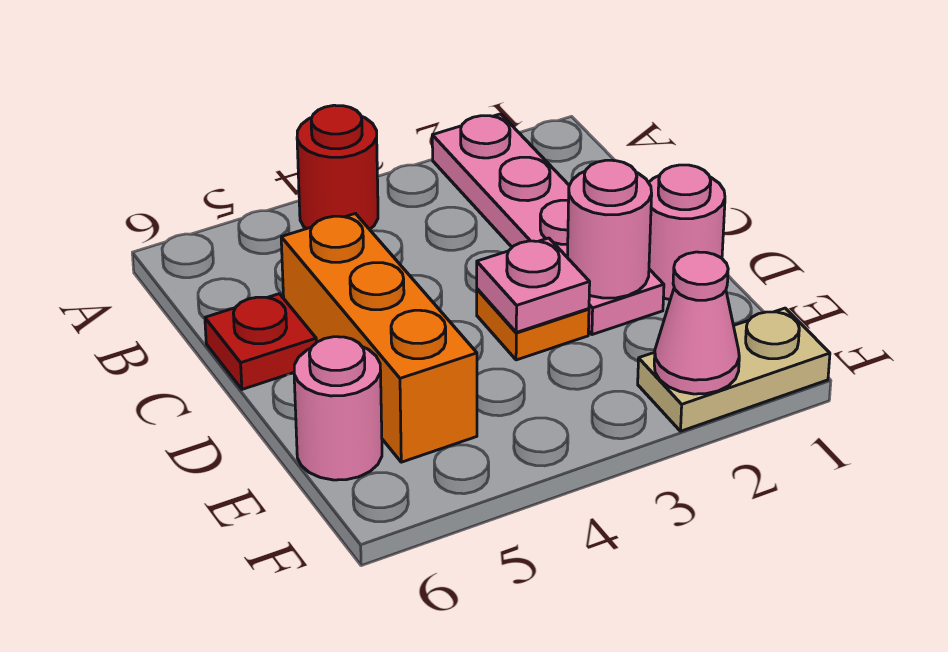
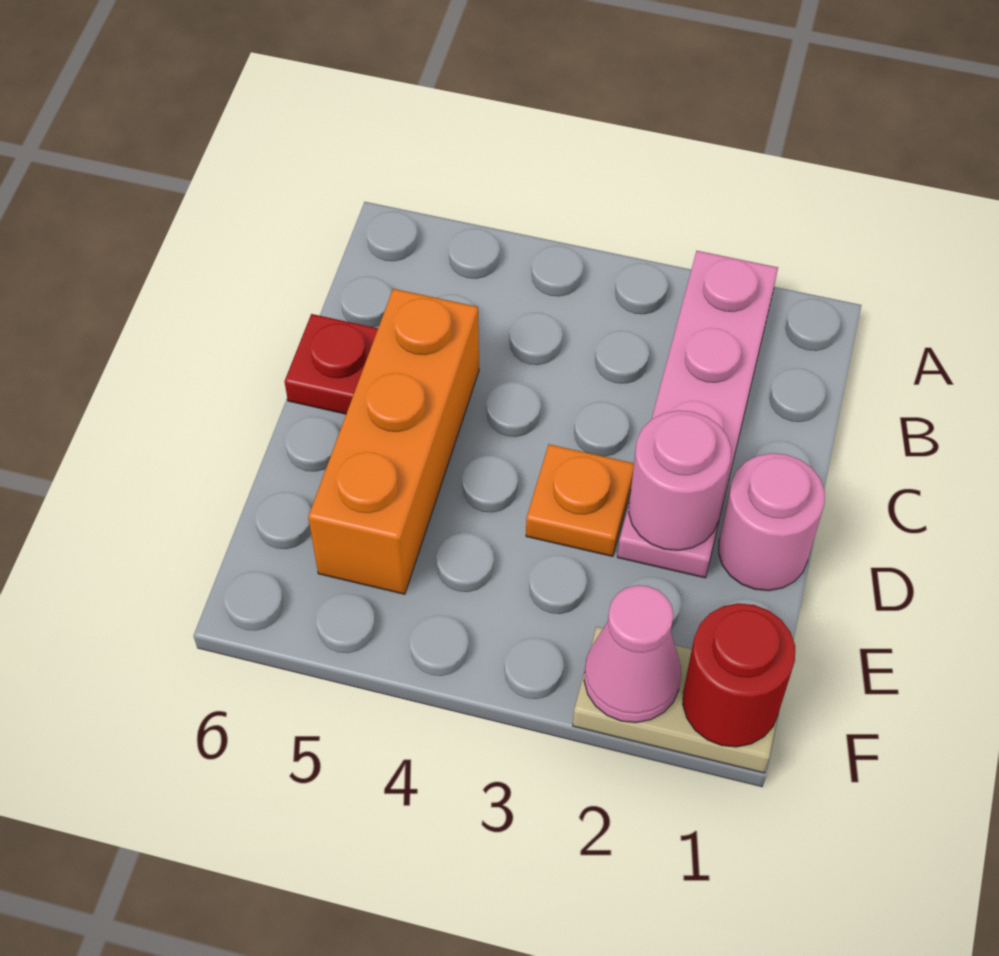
red round brick A4 level 1 -> red round brick F1 level 2
pink plate D3 level 2 -> none
pink round brick E6 level 1 -> none

